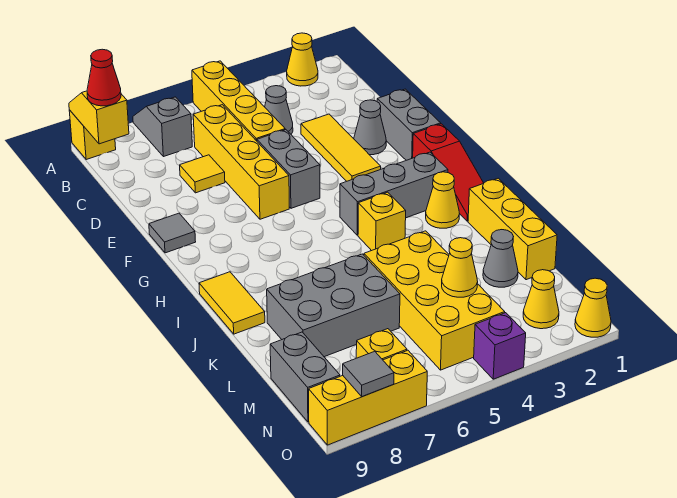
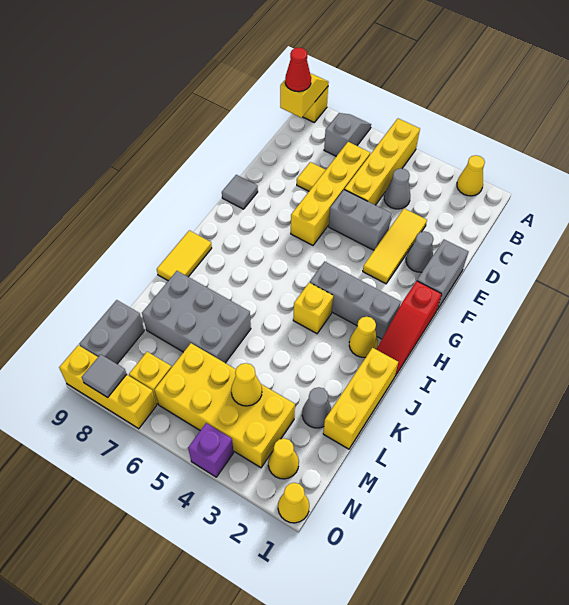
grey brick E5:F5 level 1 -> grey brick E4:E5 level 1
yellow brick K4:N5 level 1 -> yellow brick M3:N6 level 1

